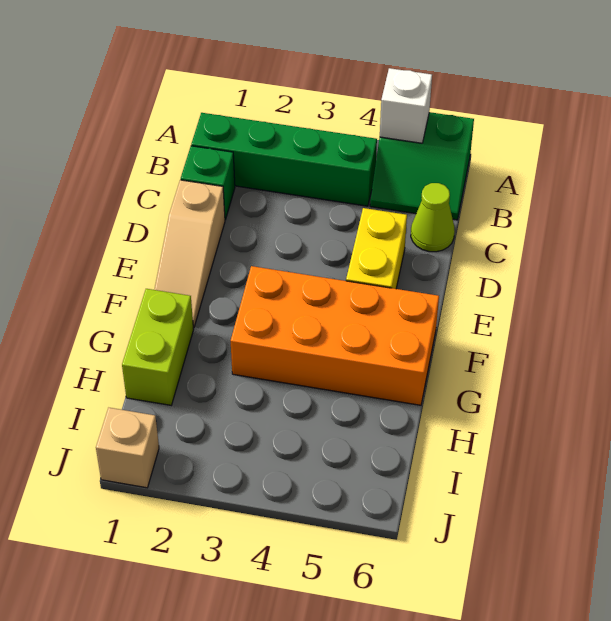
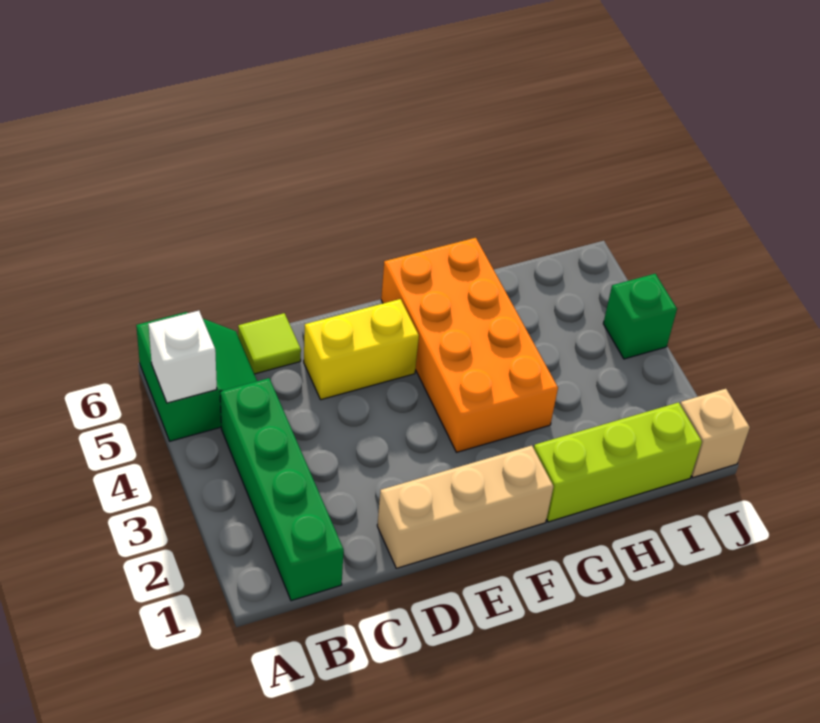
green brick C1 level 1 -> green brick J4 level 1
lime cone C6 level 1 -> lime tile C6 level 1
tan slope D1:F1 level 1 top D -> tan brick D1:F1 level 1
lime brick G1:H1 level 1 -> lime brick G1:I1 level 1

